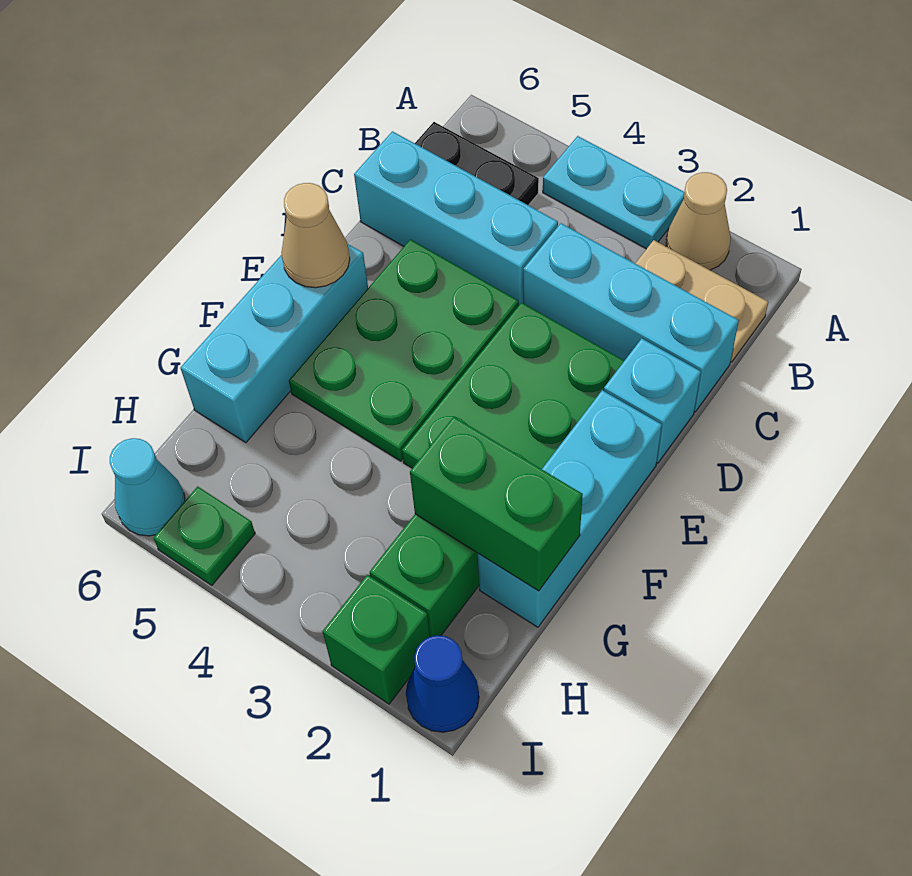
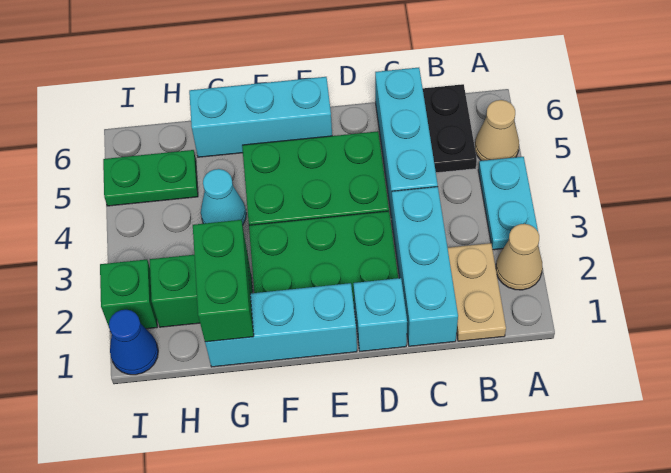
tan cone E6 level 2 -> tan cone A5 level 1
green plate I5 level 1 -> green plate H5:I5 level 1
cyan cone I6 level 1 -> cyan cone G4 level 1

